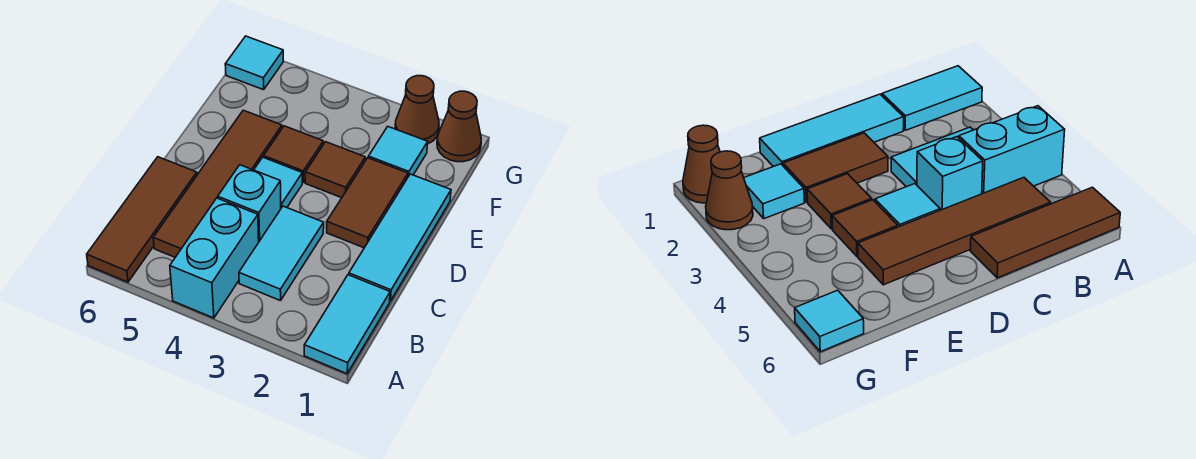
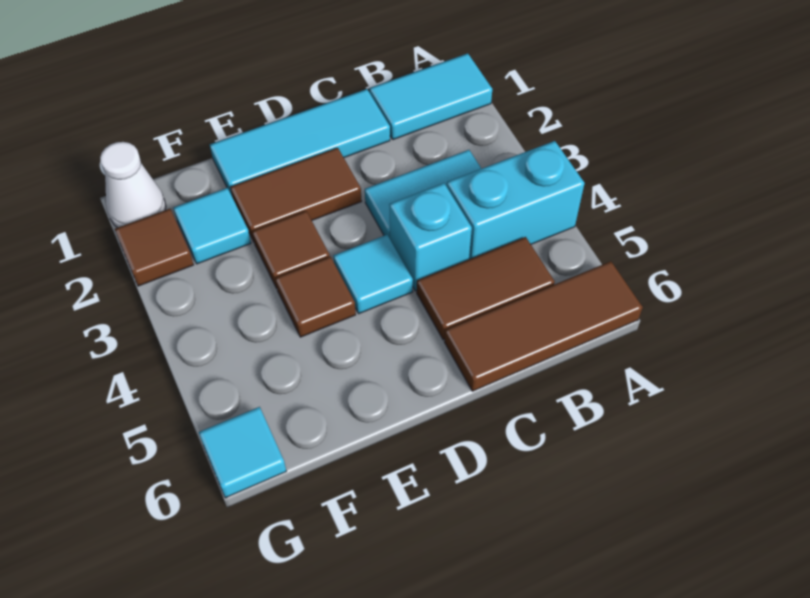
brown tile B5:E5 level 1 -> brown tile B5:C5 level 1
brown cone G1 level 1 -> white cone G1 level 1
brown cone G2 level 1 -> brown tile G2 level 1

